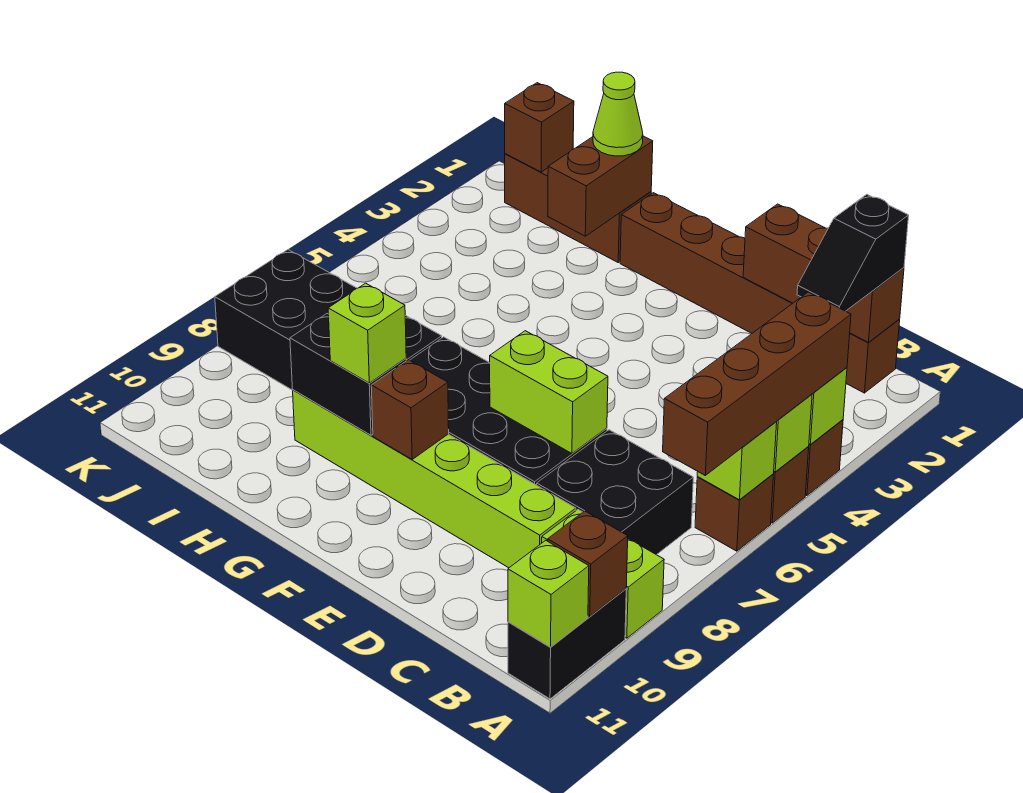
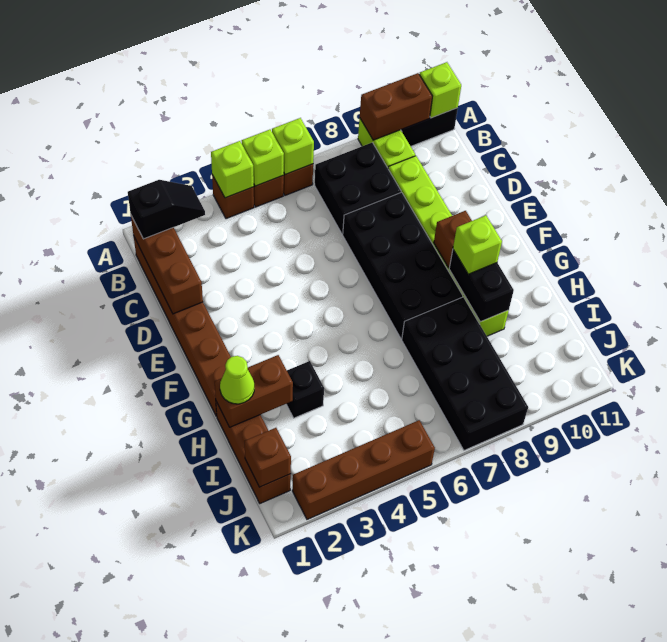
brown brick A4:A7 level 3 -> brown brick K2:K5 level 1
brown brick A10 level 2 -> brown brick A9:A10 level 2
lime brick D7:E7 level 2 -> none
none -> black brick H3 level 1

